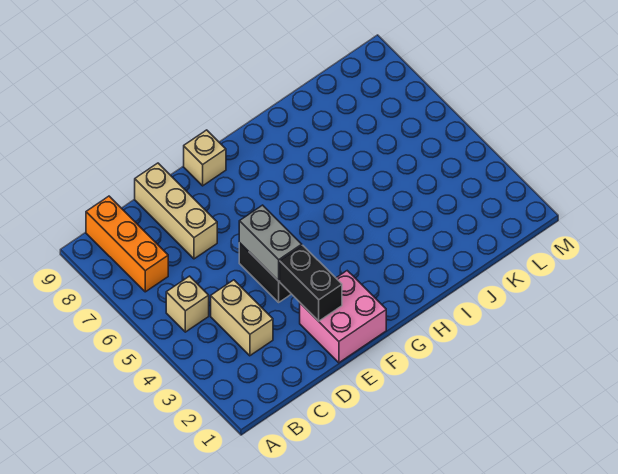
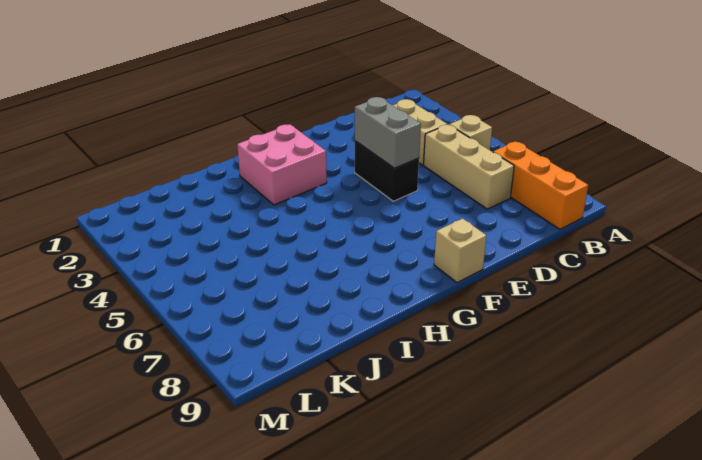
tan brick D7:D9 level 1 -> tan brick C5:C7 level 1
pink brick E1:F2 level 1 -> pink brick G2:H3 level 1
black brick E2:E3 level 2 -> none

